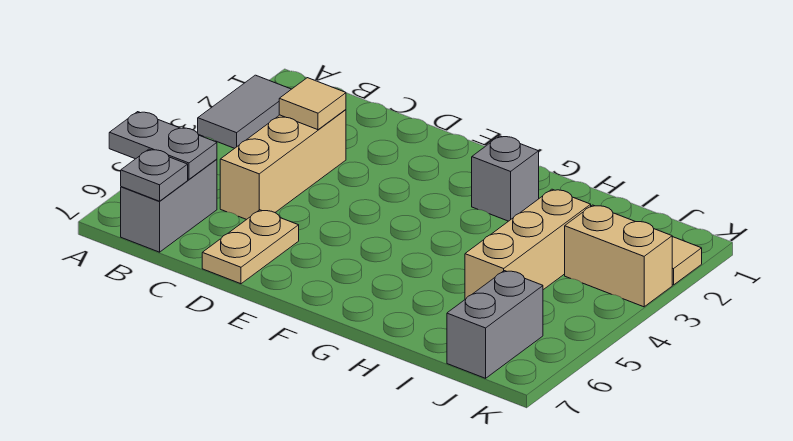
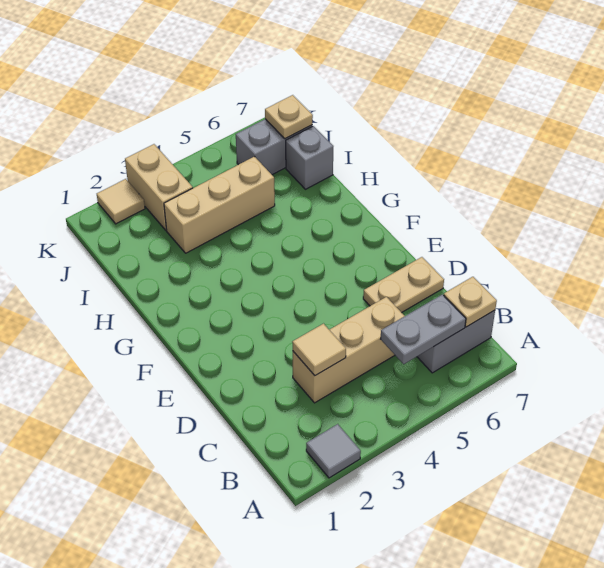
grey tile A2:A3 level 1 -> grey tile A2 level 1
grey plate A6:B6 level 2 -> grey plate B5:B6 level 2
grey plate B7 level 2 -> tan plate B7 level 2
grey brick G2 level 1 -> grey brick I7 level 1
none -> tan plate J7 level 2

